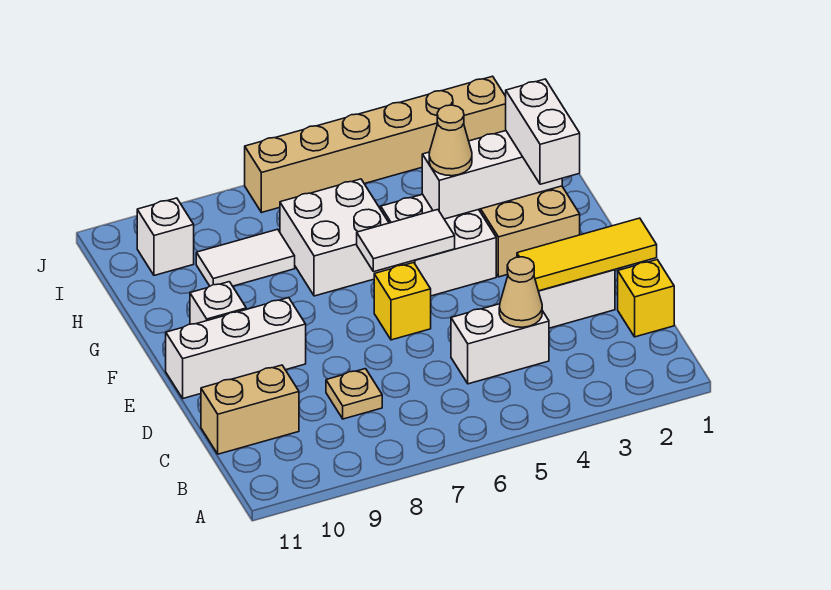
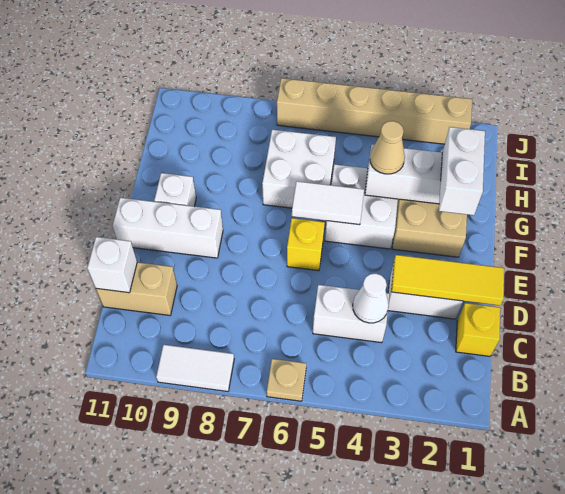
tan cone C4 level 2 -> white cone C4 level 2
tan plate C8 level 1 -> tan plate A6 level 1
white tile H8:H9 level 1 -> white tile A8:A9 level 1
white brick I10 level 1 -> white brick C11 level 2

